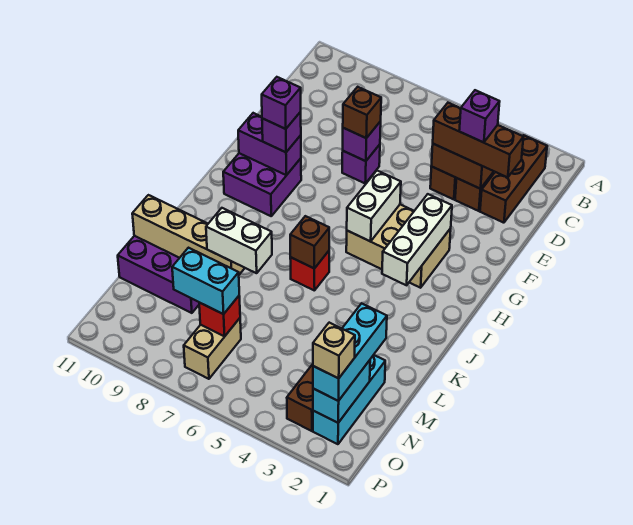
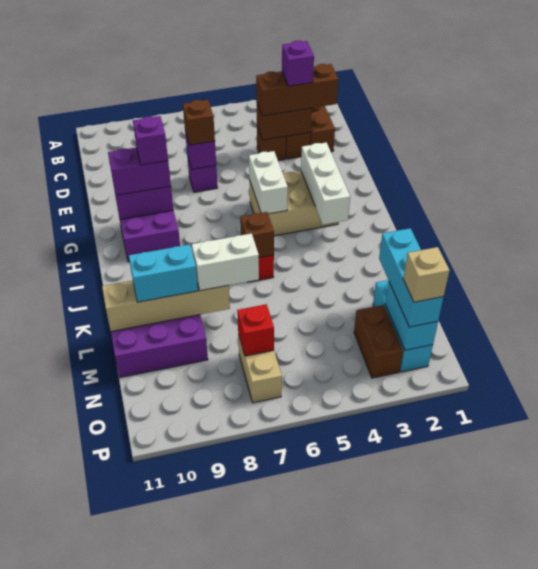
purple brick G9 level 3 -> purple brick G9:G10 level 3
cyan brick N7:N8 level 3 -> cyan brick L9:L10 level 3

